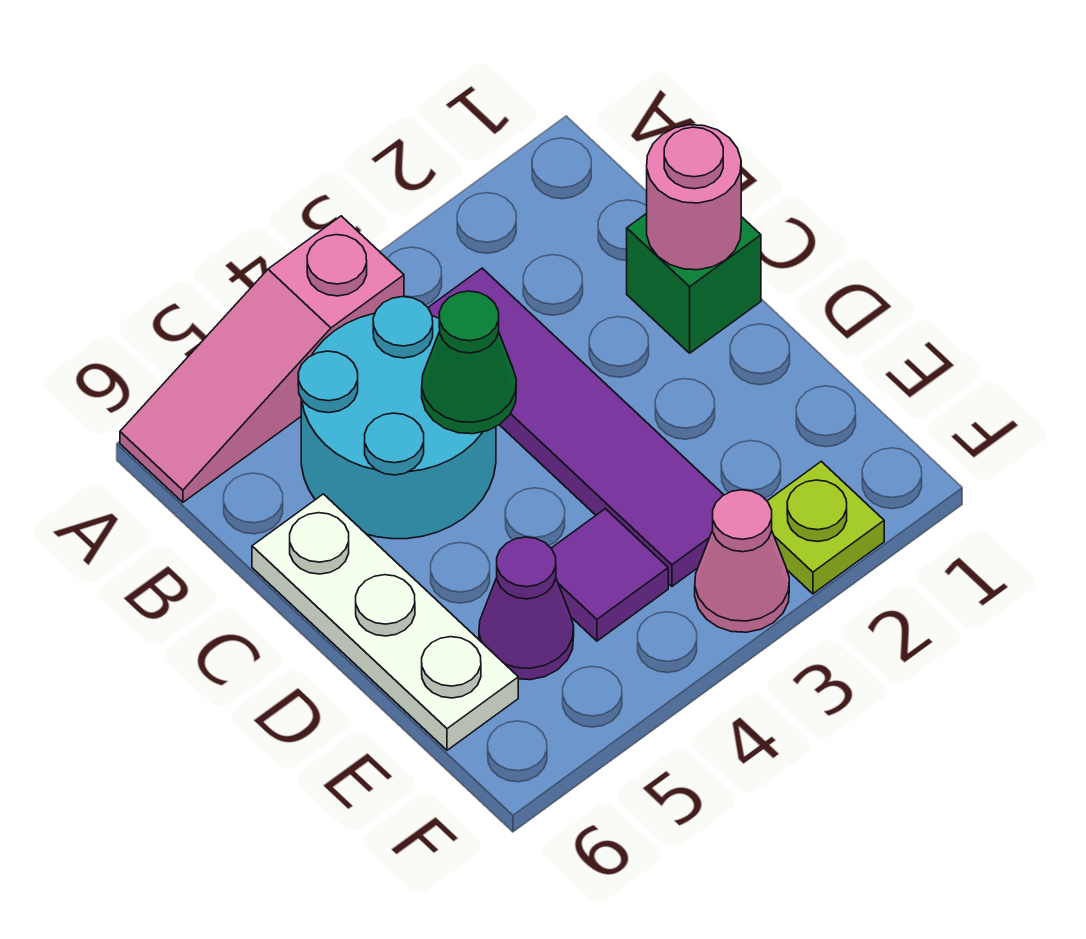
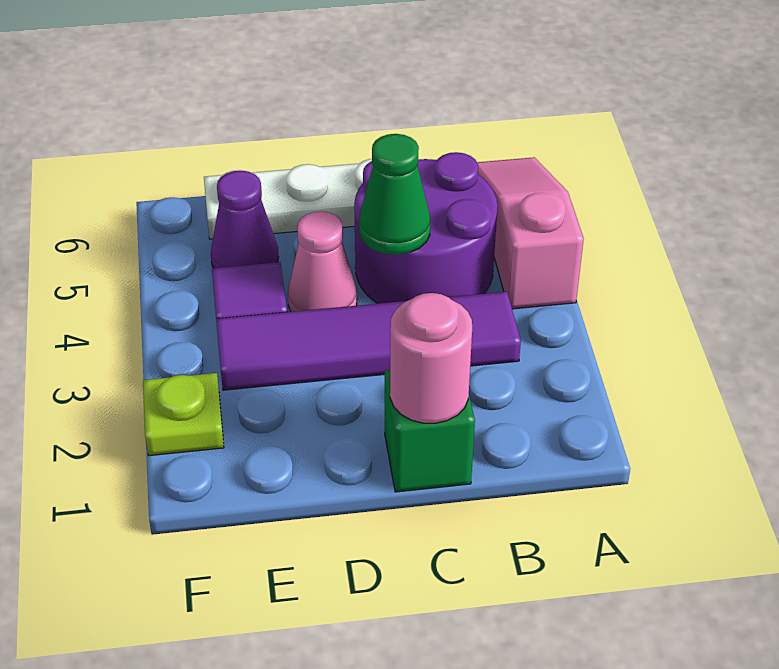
cyan round brick B4:C5 level 1 -> purple round brick B4:C5 level 1
pink cone F3 level 1 -> pink cone D4 level 1

